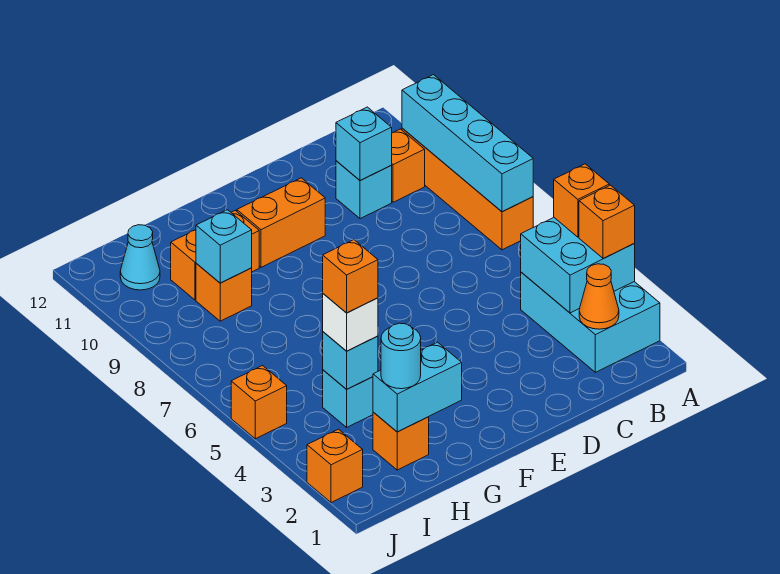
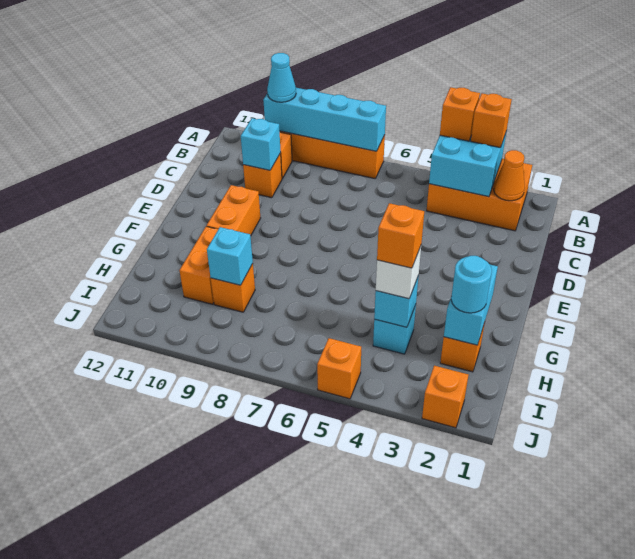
cyan brick A2:B4 level 1 -> orange brick A2:B4 level 1
cyan brick C10 level 1 -> orange brick C10 level 1
cyan cone I11 level 1 -> cyan cone A10 level 3

